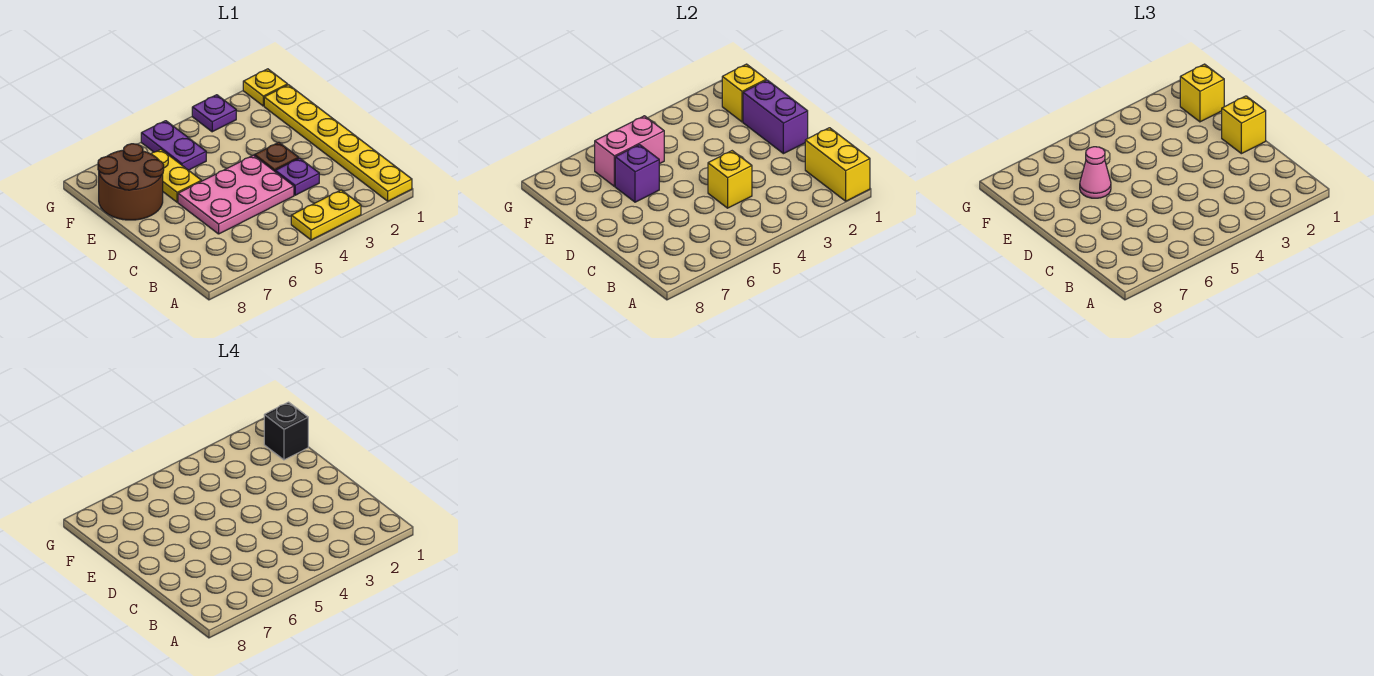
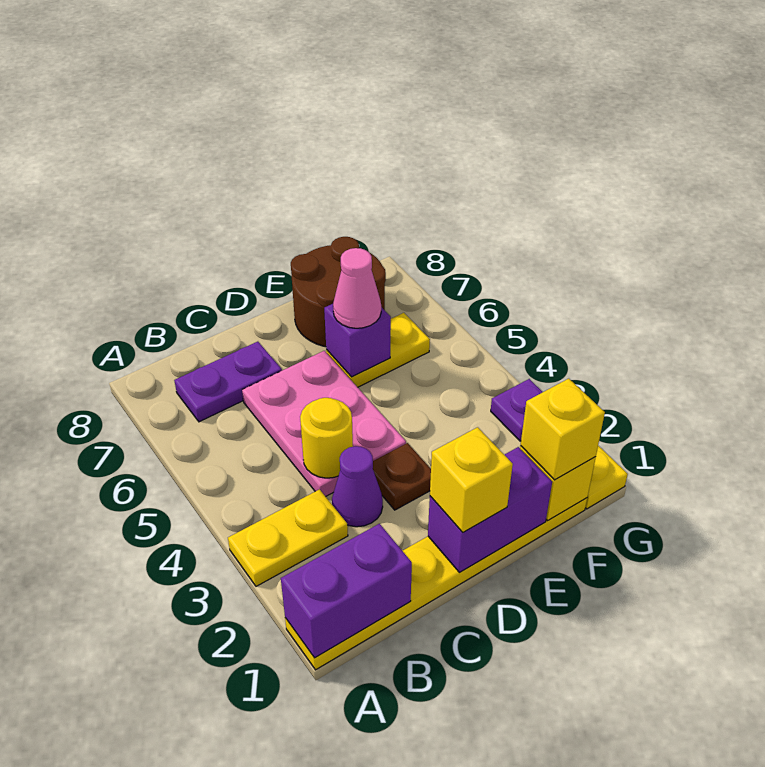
yellow brick A1:B1 level 2 -> purple brick A1:B1 level 2
yellow plate A3:A4 level 1 -> yellow plate A3:B3 level 1
purple plate C3 level 1 -> purple cone C3 level 1
yellow brick C4 level 2 -> yellow round brick C4 level 2
black brick F1 level 4 -> none
purple plate F5:G5 level 1 -> purple plate B7:C7 level 1
pink brick F5:F6 level 2 -> none

